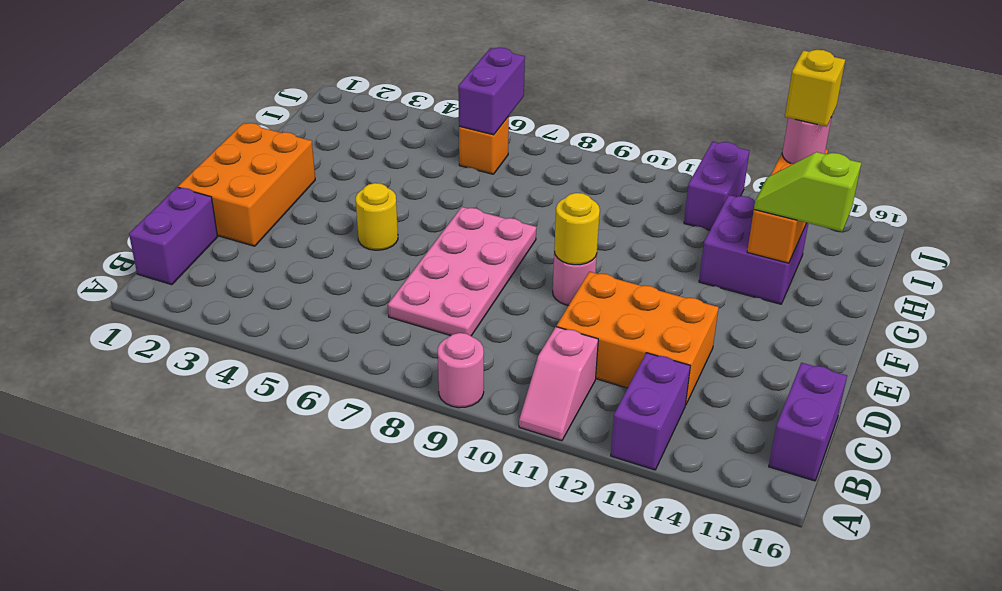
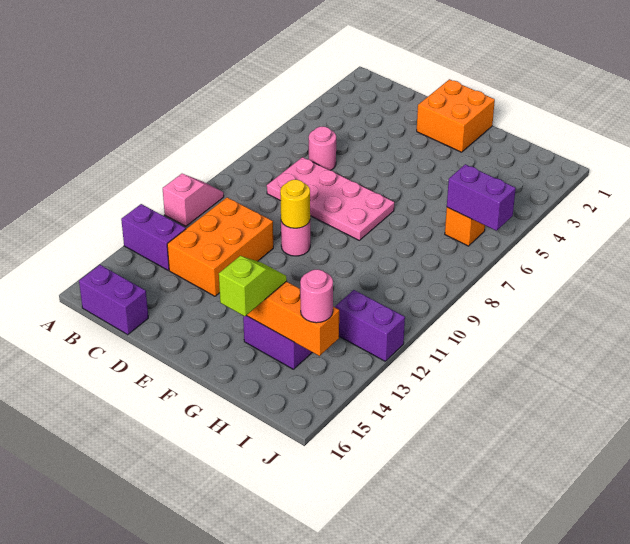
pink round brick A9 level 1 -> pink round brick C6 level 1
pink slope A11:B11 level 1 top B -> pink slope A10:A11 level 1 top 11
purple brick B1:C1 level 1 -> none
orange brick D1:F2 level 1 -> orange brick E1:F2 level 1
yellow round brick E5 level 1 -> none
yellow brick I14 level 4 -> none

